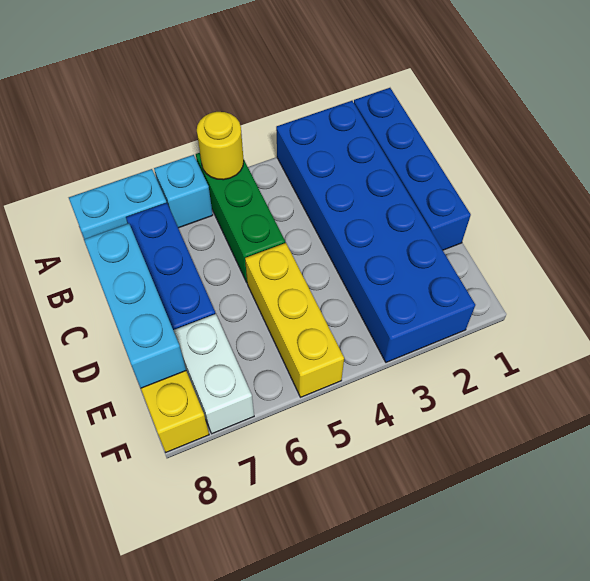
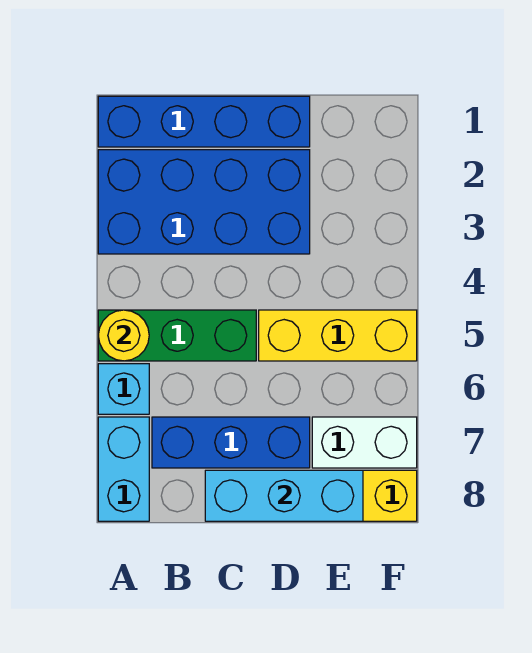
blue brick A2:F3 level 1 -> blue brick A2:D3 level 1

